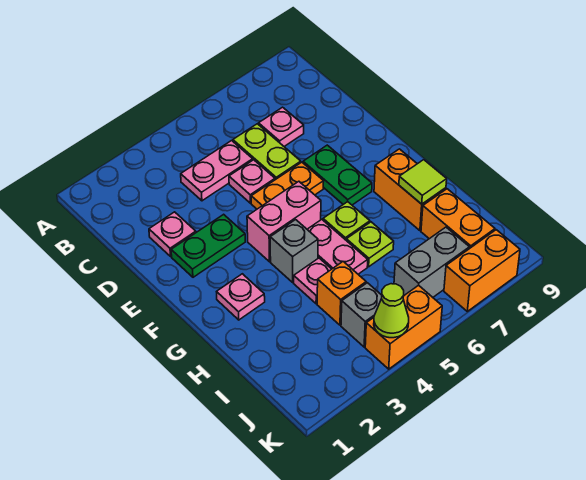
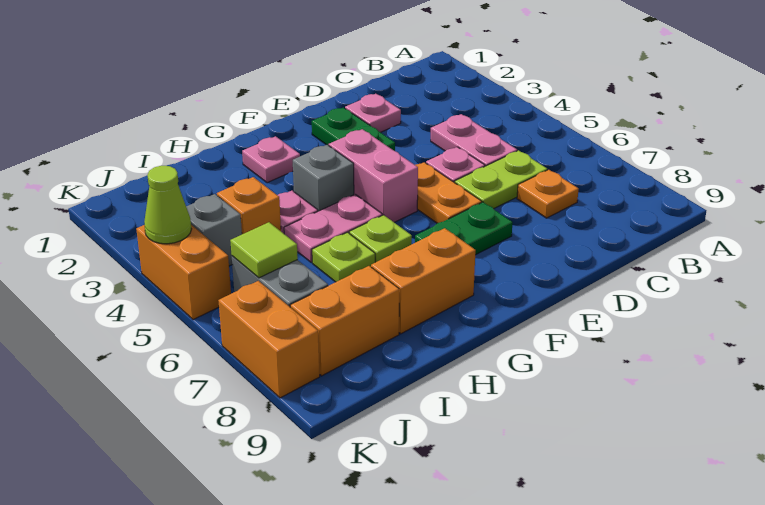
pink plate C7 level 1 -> orange plate C7 level 1
lime tile H8 level 2 -> lime tile J6 level 2

